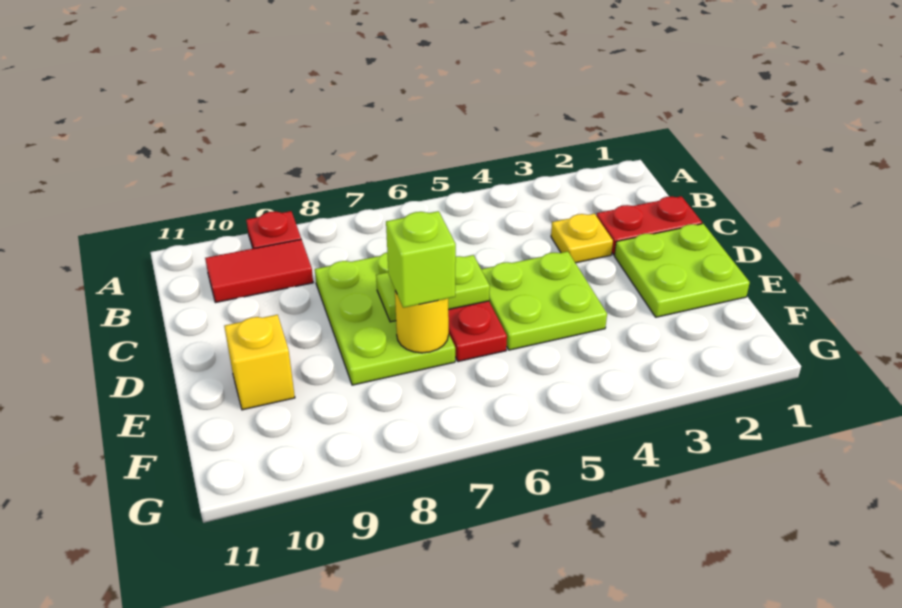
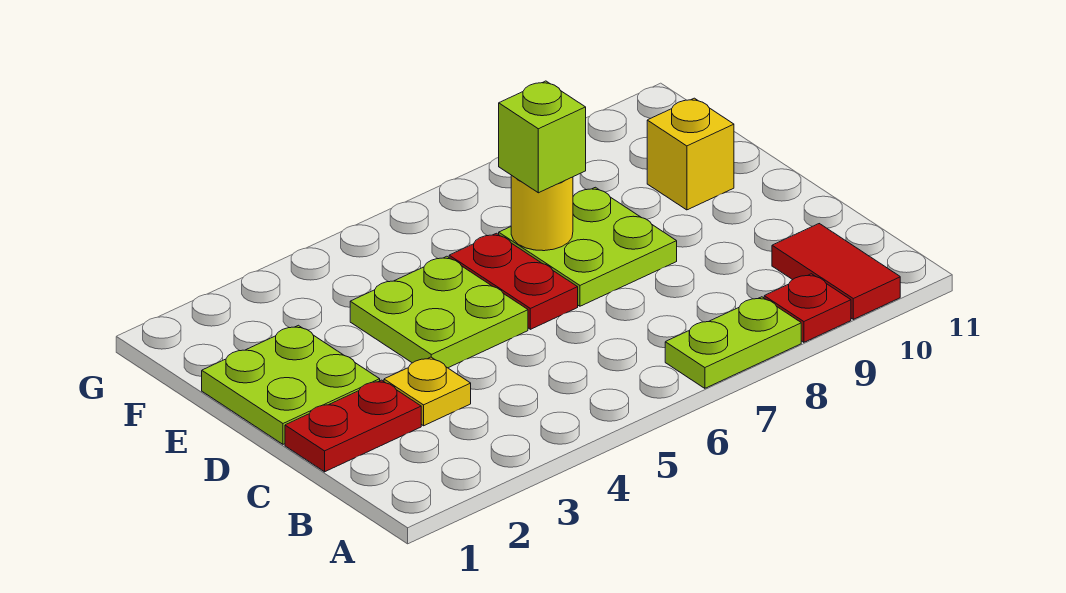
red tile B9:B10 level 1 -> red tile A10:B10 level 1
lime plate C7:E8 level 1 -> lime plate D7:E8 level 1
lime plate D6:D7 level 2 -> lime plate A7:A8 level 1

